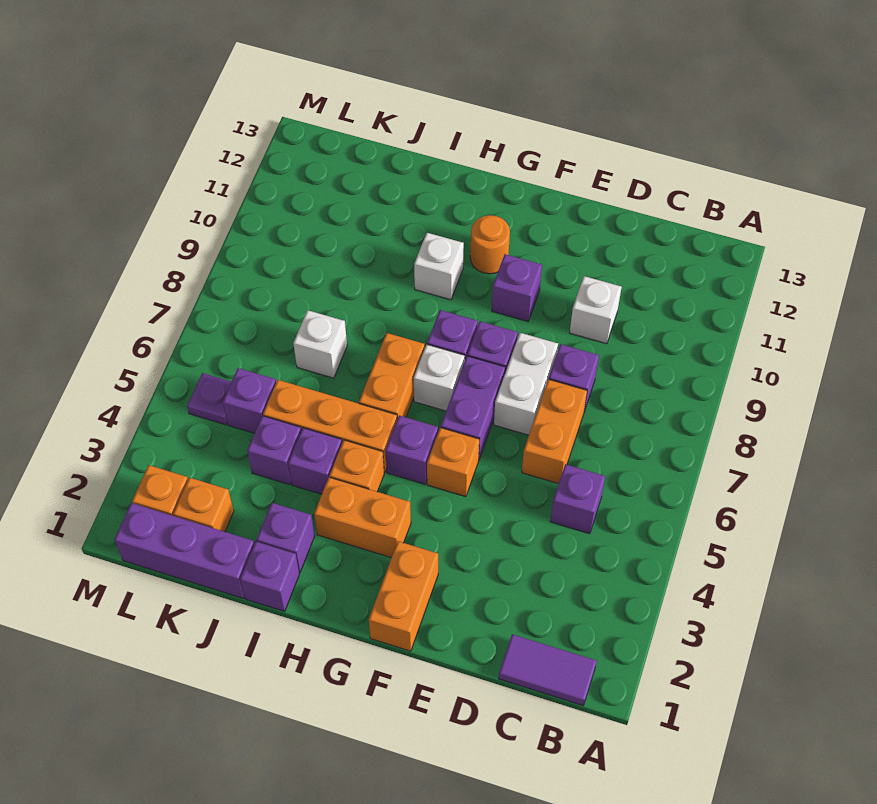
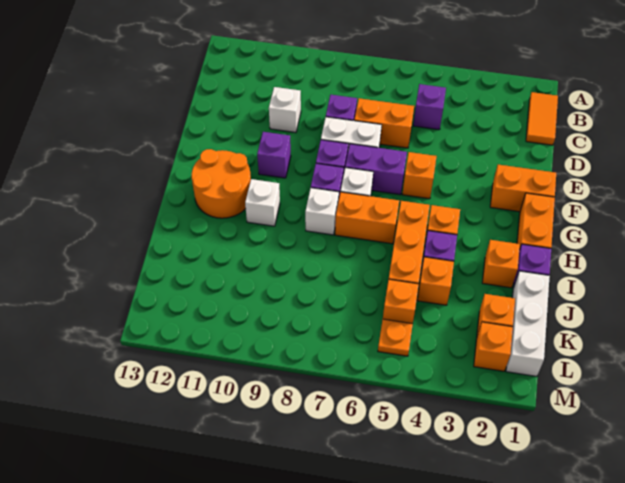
purple tile B1:C1 level 1 -> orange tile B1:C1 level 1
orange brick G3:H3 level 1 -> orange brick G1:H1 level 1
purple brick G5 level 1 -> none
orange round brick G11 level 1 -> orange round brick G11:H12 level 1
purple brick I2 level 1 -> orange brick I2 level 1
purple brick J1:L1 level 1 -> white brick J1:L1 level 1
purple brick J4 level 1 -> orange brick J4 level 1
white brick J7 level 1 -> white brick H8 level 1
purple brick K5 level 1 -> orange brick K5 level 1
purple plate L5 level 1 -> orange plate L5 level 1

